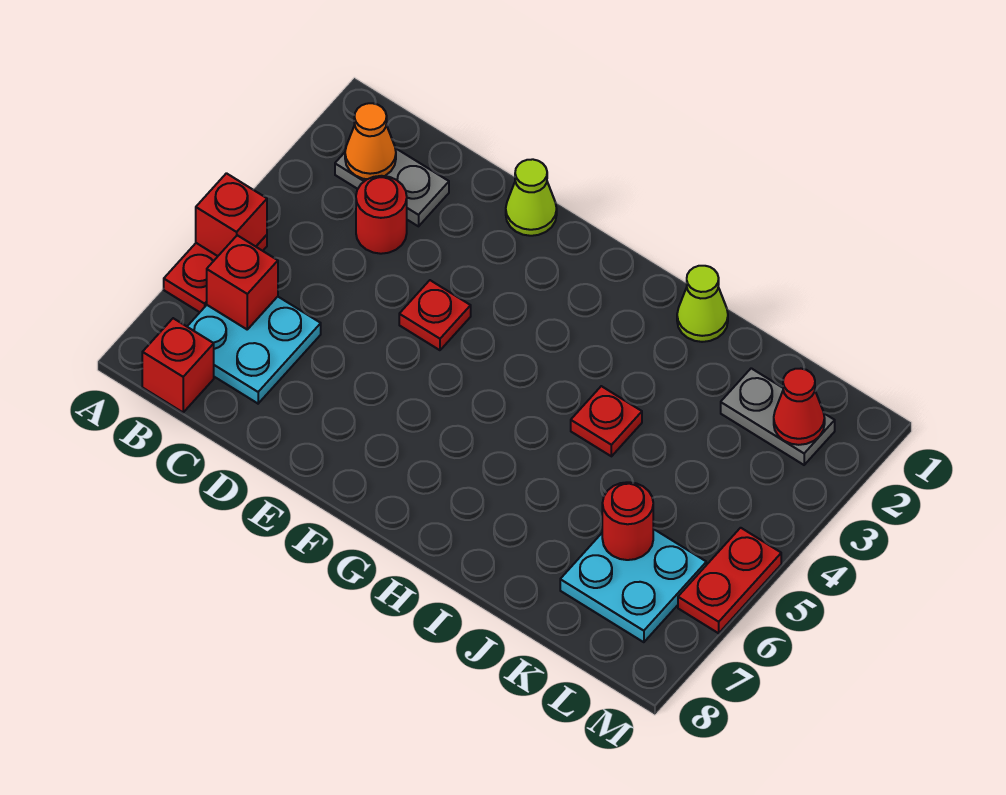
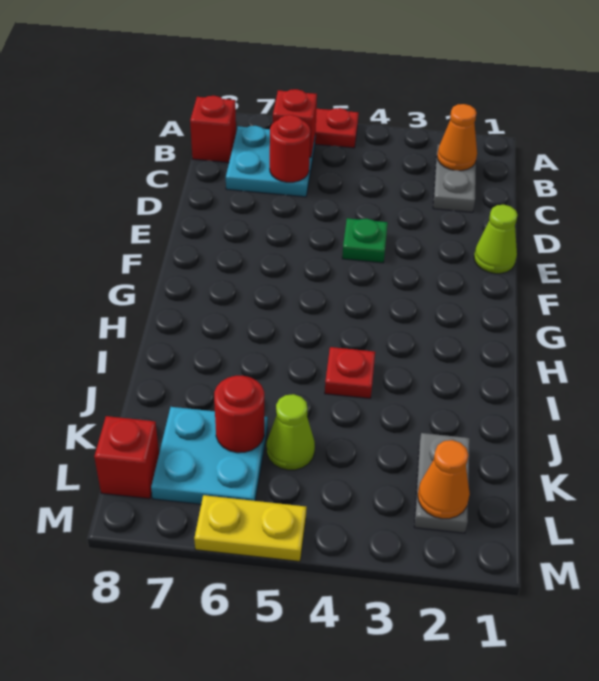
red brick A5 level 2 -> red brick L8 level 1
red round brick C3 level 1 -> red round brick C6 level 2
red plate E4 level 1 -> green plate E4 level 1
lime cone I1 level 1 -> lime cone K5 level 1
red cone L2 level 2 -> orange cone L2 level 2
red plate M5:M6 level 1 -> yellow plate M5:M6 level 1

